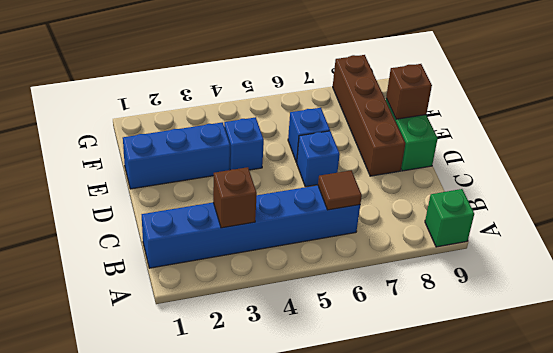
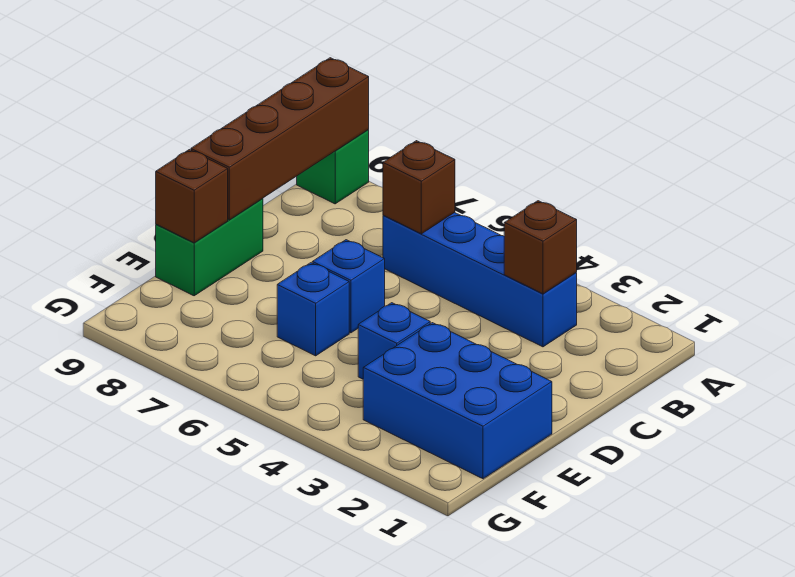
blue brick B1:B6 level 1 -> blue brick B3:B6 level 1
brown tile B6 level 2 -> brown brick B6 level 2
brown brick D8:G8 level 1 -> brown brick A9:D9 level 2
blue brick E1:E3 level 1 -> blue brick E1:F3 level 1

